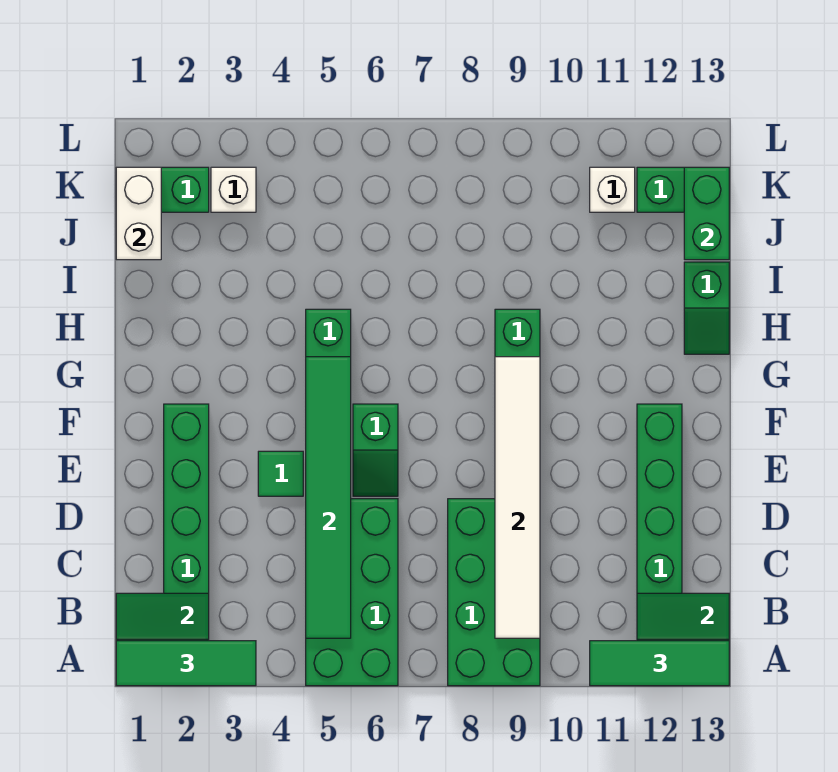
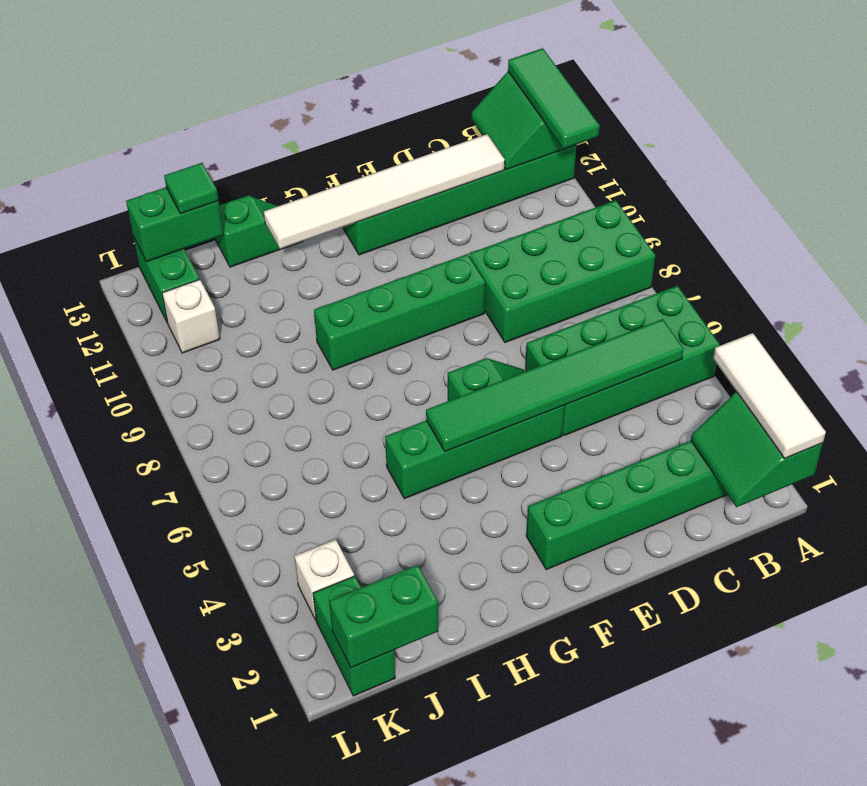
green tile A1:A3 level 3 -> white tile A1:A3 level 3
white tile B9:G9 level 2 -> white tile C12:H12 level 2
green tile E4 level 1 -> green tile J13 level 3
white brick J1:K1 level 2 -> green brick J1:K1 level 2

